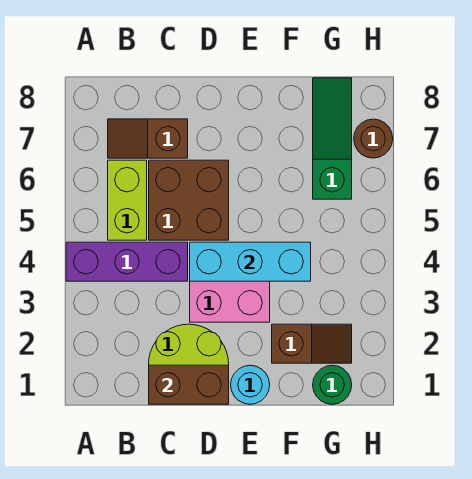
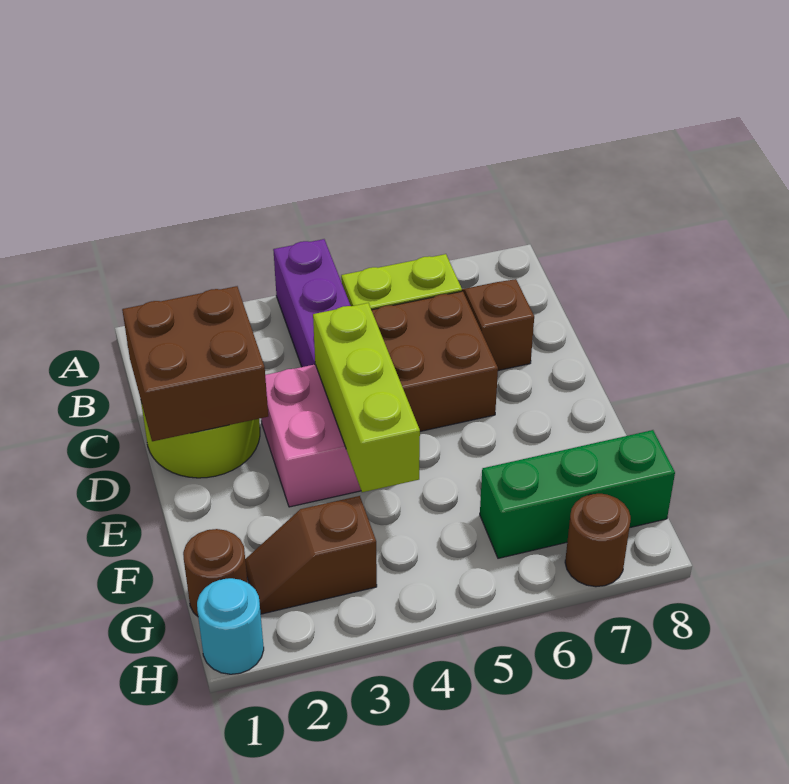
brown brick C1:D1 level 2 -> brown brick C1:D2 level 2
cyan brick D4:F4 level 2 -> lime brick D4:F4 level 2
cyan round brick E1 level 1 -> cyan round brick H1 level 1
brown slope F2:G2 level 1 top F -> brown slope G2:G3 level 1 top 3
green round brick G1 level 1 -> brown round brick G1 level 1
green slope G6:G8 level 1 top 6 -> green brick G6:G8 level 1

